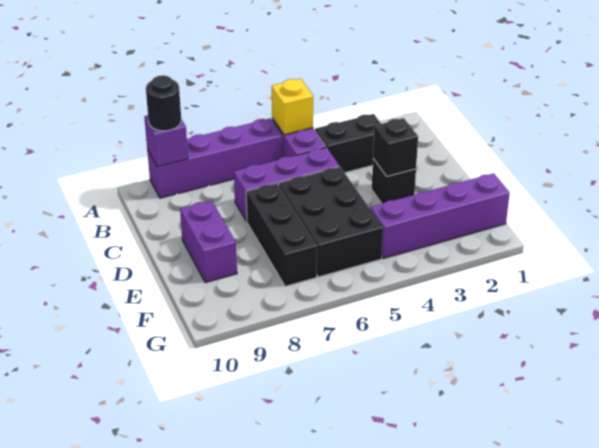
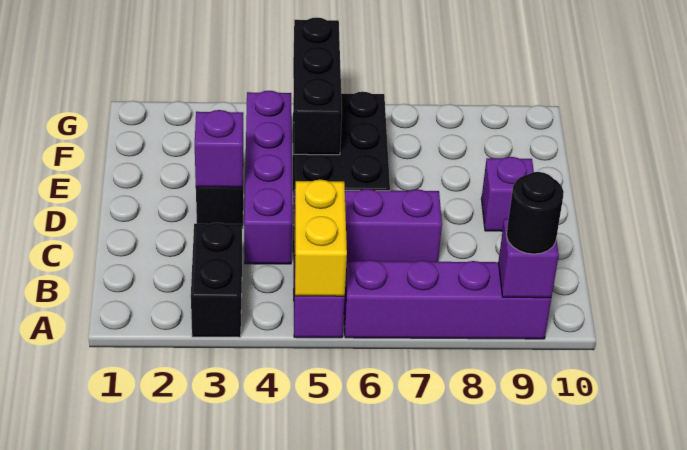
yellow brick A5 level 2 -> yellow brick A5:B5 level 2
black brick B3:B4 level 1 -> black brick A3:B3 level 1
black brick D3 level 2 -> purple brick D3 level 2
black brick D7:F7 level 1 -> black brick E5:G5 level 2
purple brick D9:E9 level 1 -> purple brick D9 level 1
purple brick F1:F4 level 1 -> purple brick C4:F4 level 1

